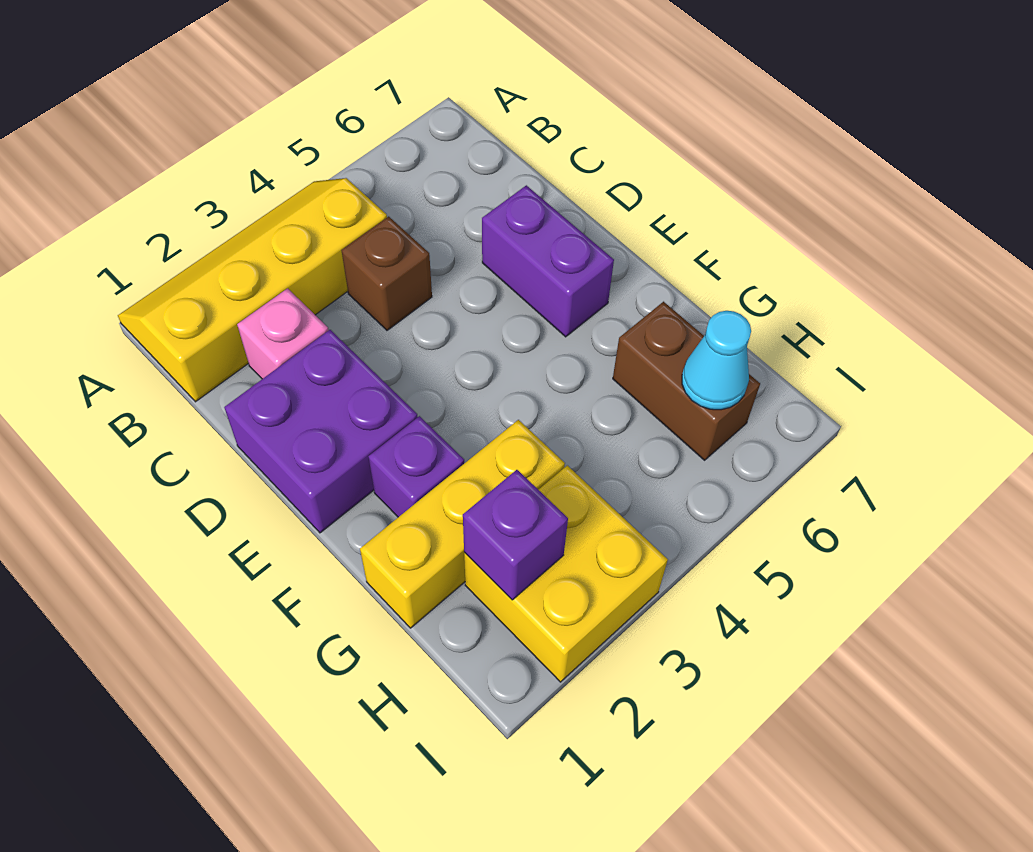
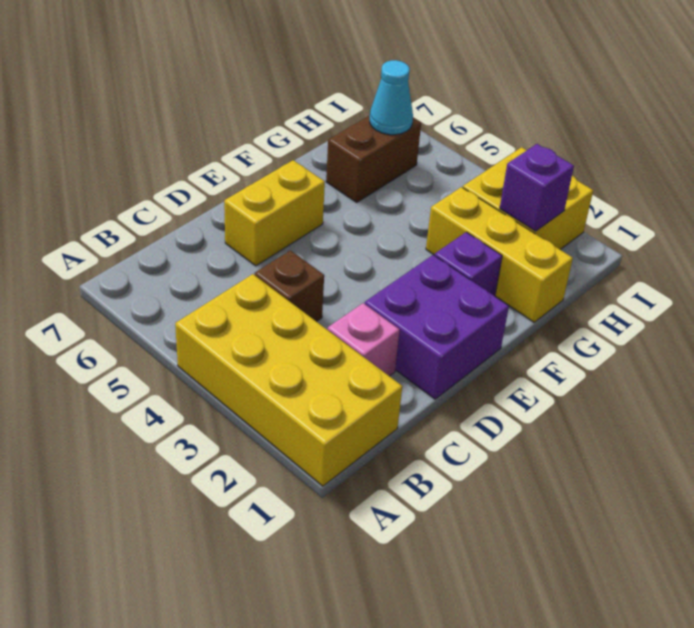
yellow slope A1:B4 level 1 top B -> yellow brick A1:B4 level 1
purple brick D6:E6 level 1 -> yellow brick D6:E6 level 1

